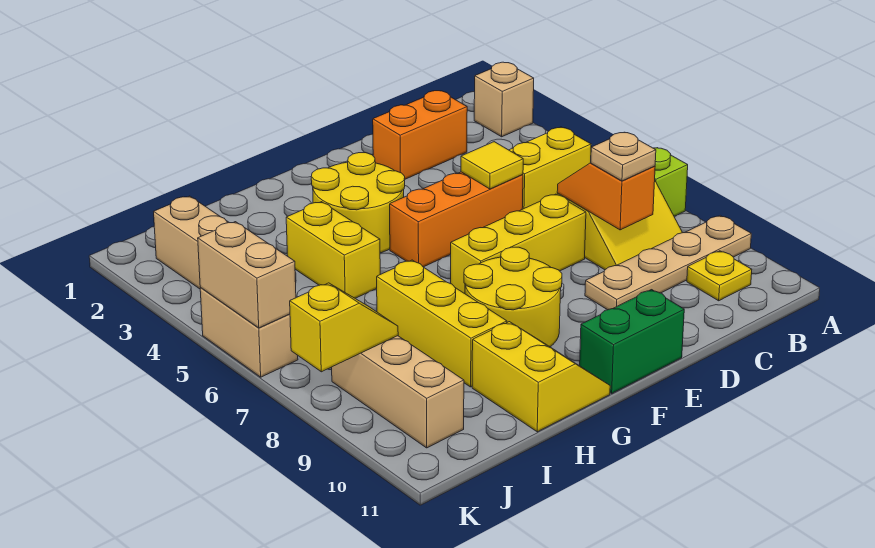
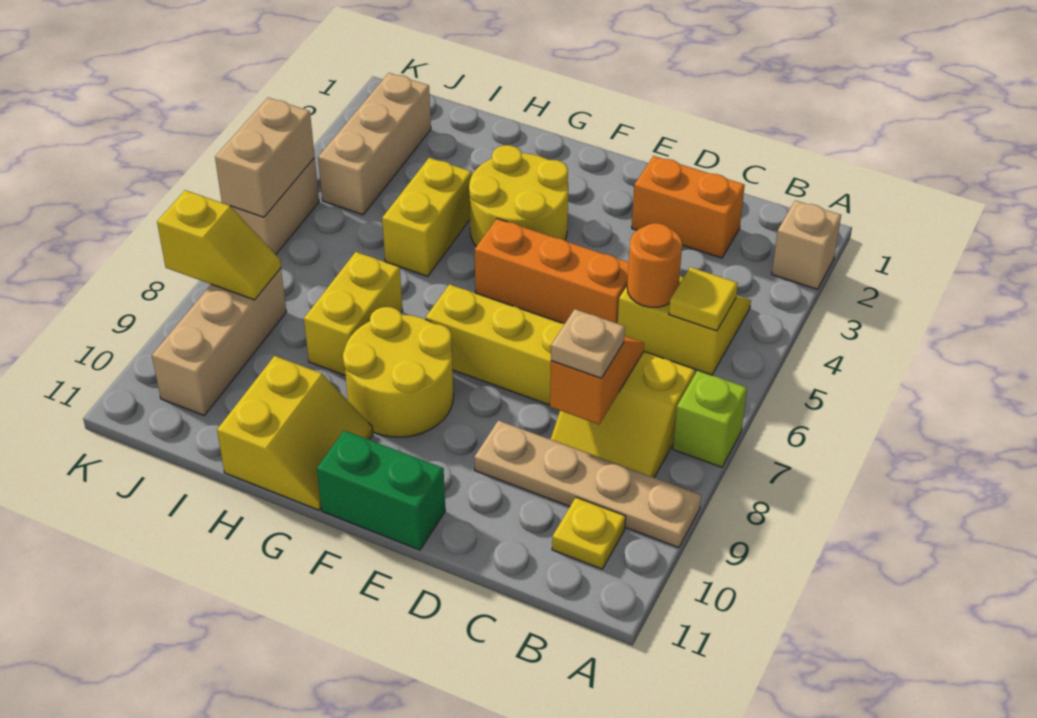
none -> orange round brick C5 level 2
yellow tile D5 level 2 -> yellow tile B5 level 2
yellow brick H7:H9 level 1 -> yellow brick H7:H8 level 1

